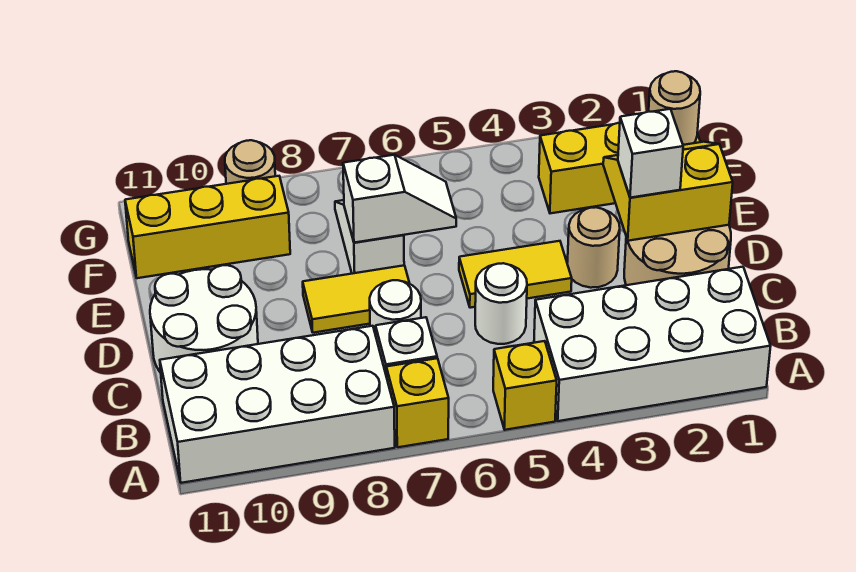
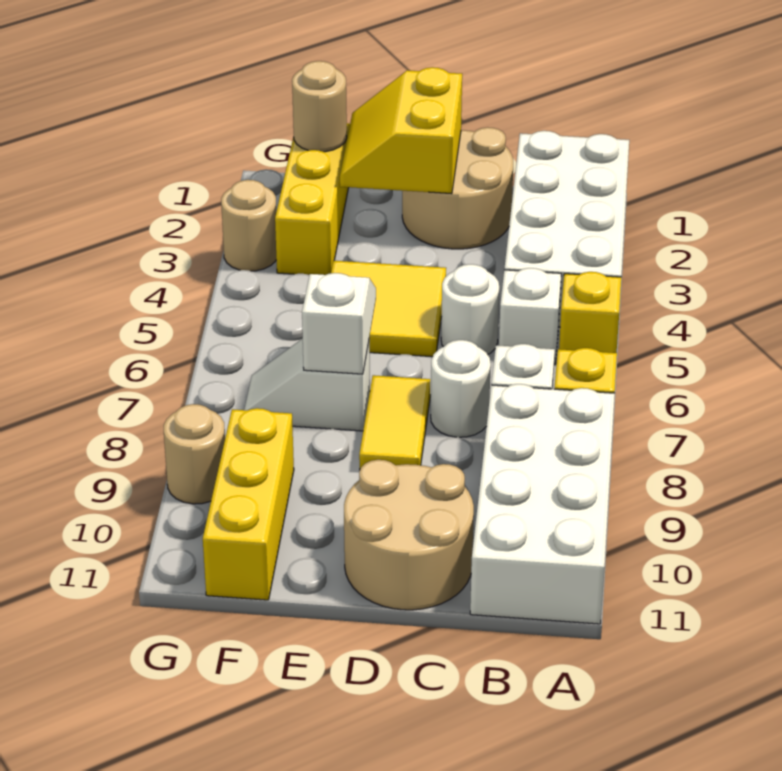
white round brick C10:D11 level 1 -> tan round brick C10:D11 level 1
white brick D2 level 3 -> white brick B5 level 1
tan round brick D3 level 1 -> tan round brick G3 level 1
yellow tile D4:D5 level 1 -> yellow tile D4:E5 level 1

